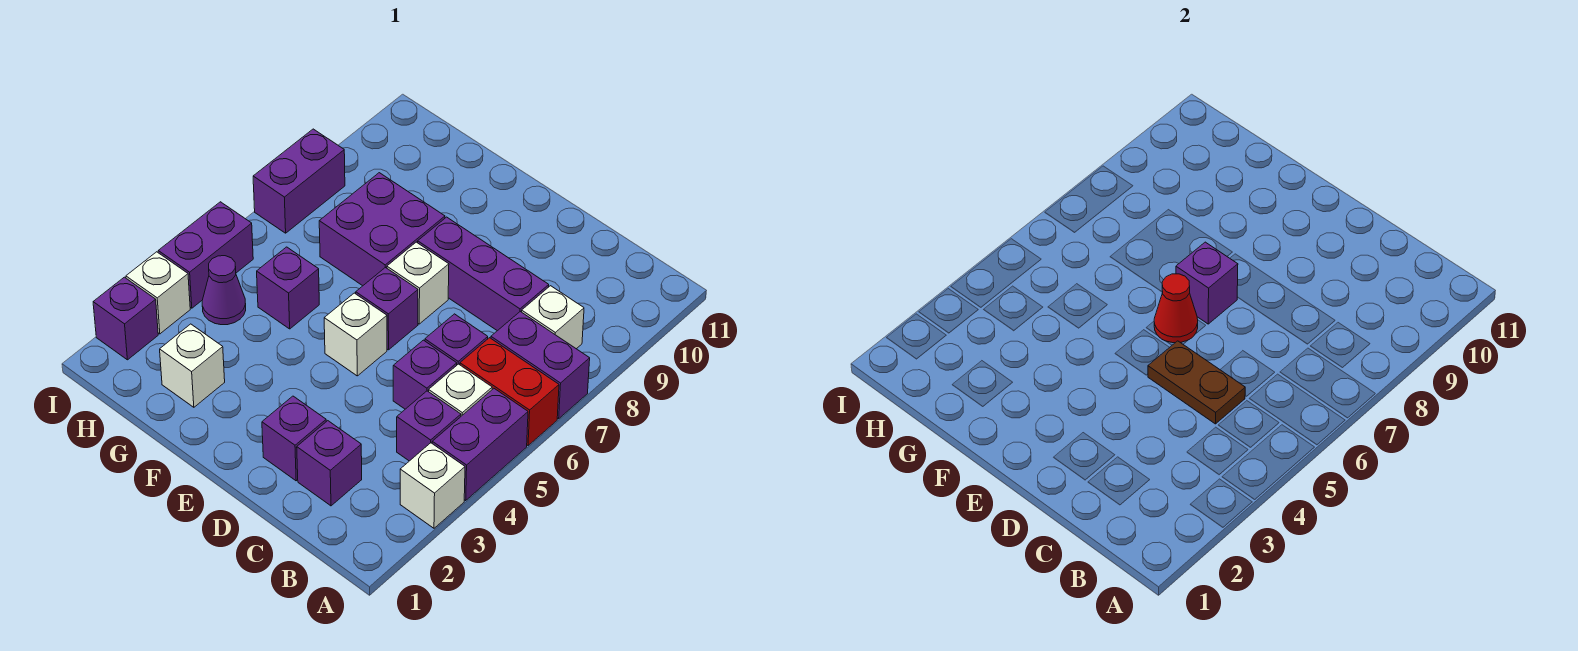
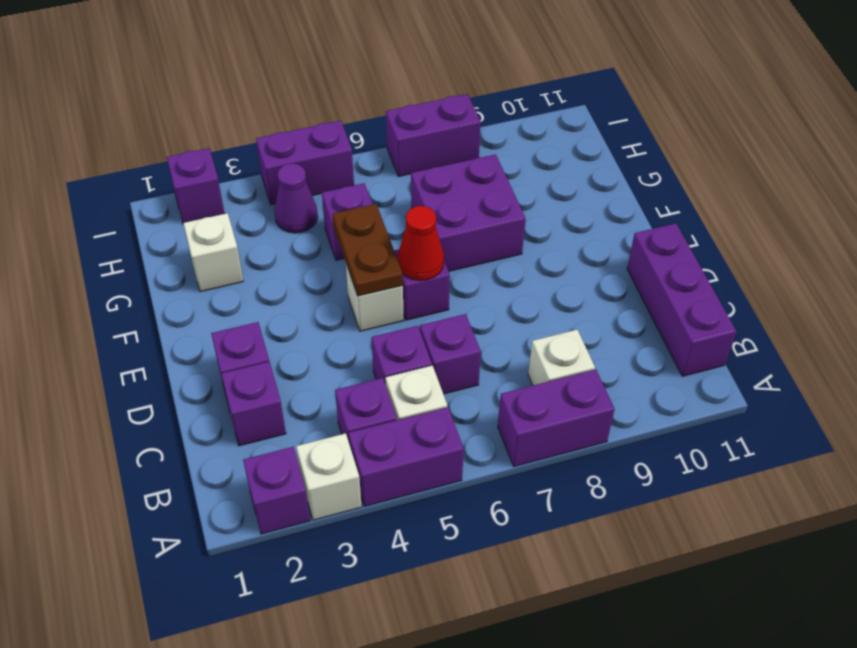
red brick A6:B6 level 1 -> none
purple brick A7:B7 level 1 -> purple brick A7:A8 level 1
brown plate C5:D5 level 2 -> brown plate E5:F5 level 2
purple brick C8:E8 level 1 -> purple brick B11:D11 level 1
white brick E7 level 1 -> none
purple brick E7 level 2 -> purple brick A2 level 1
white brick I3 level 1 -> none

